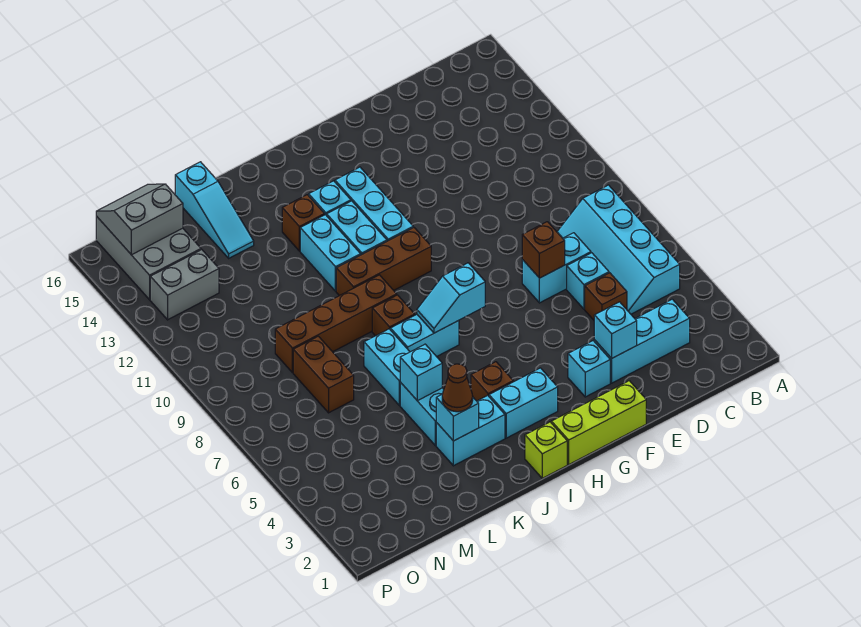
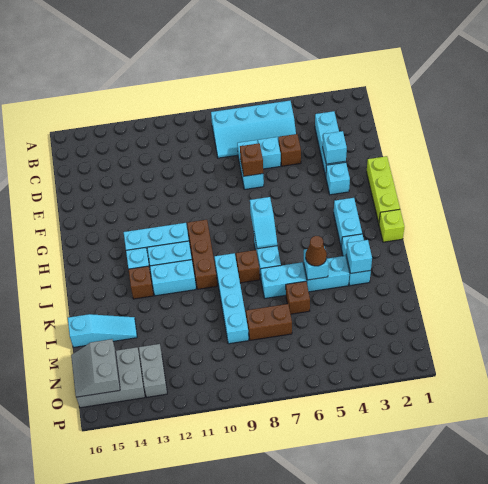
brown brick I4 level 1 -> brown brick L6 level 1
brown brick J9:M9 level 1 -> cyan brick J9:M9 level 1
brown cone K3 level 3 -> brown cone K5 level 3

